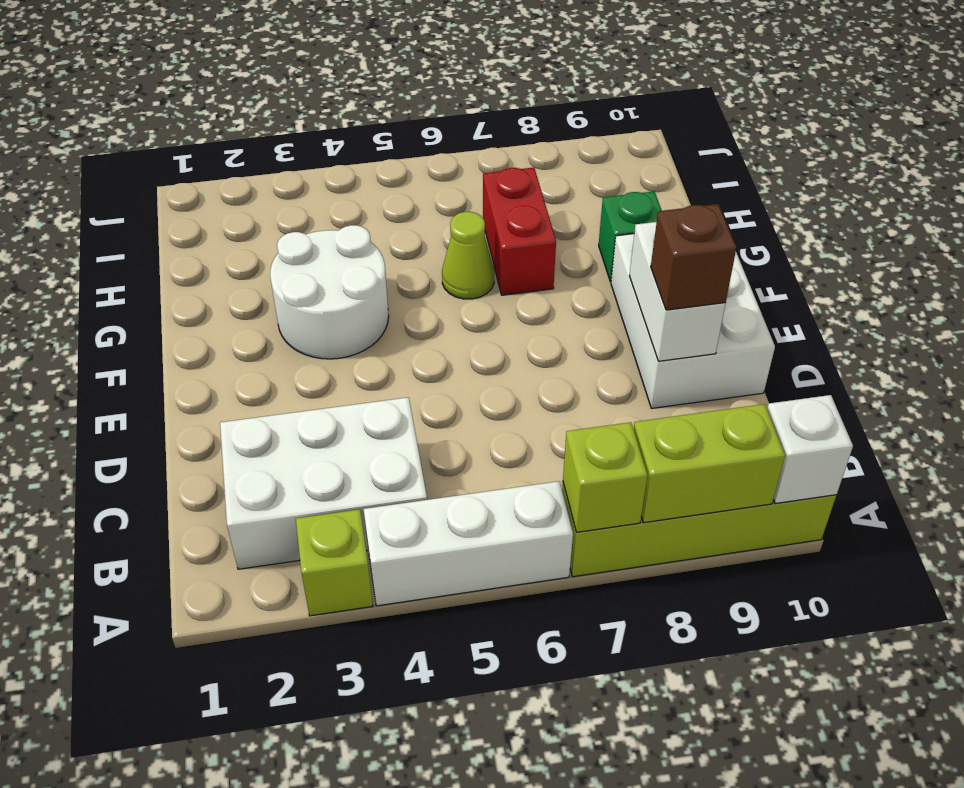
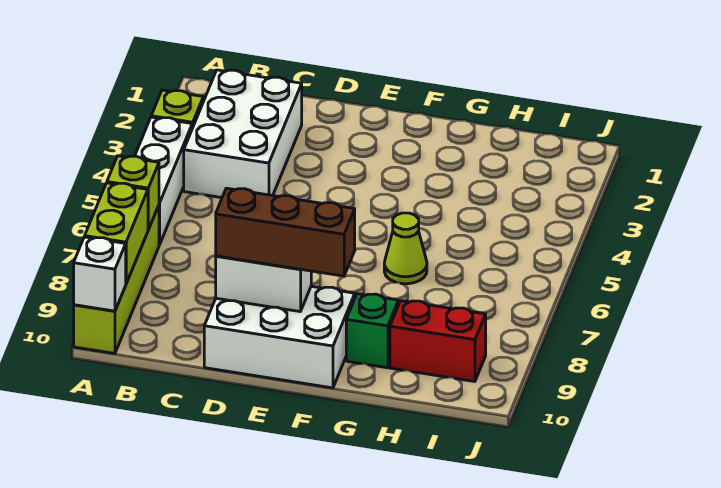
brown brick D9 level 3 -> brown brick D9:F9 level 3
white round brick F3:G4 level 1 -> none
red brick G7:H7 level 1 -> red brick H9:I9 level 1

